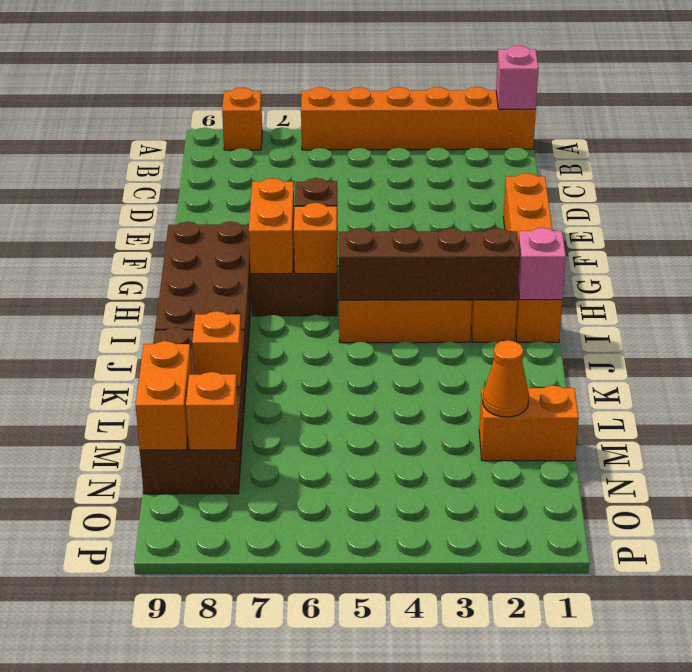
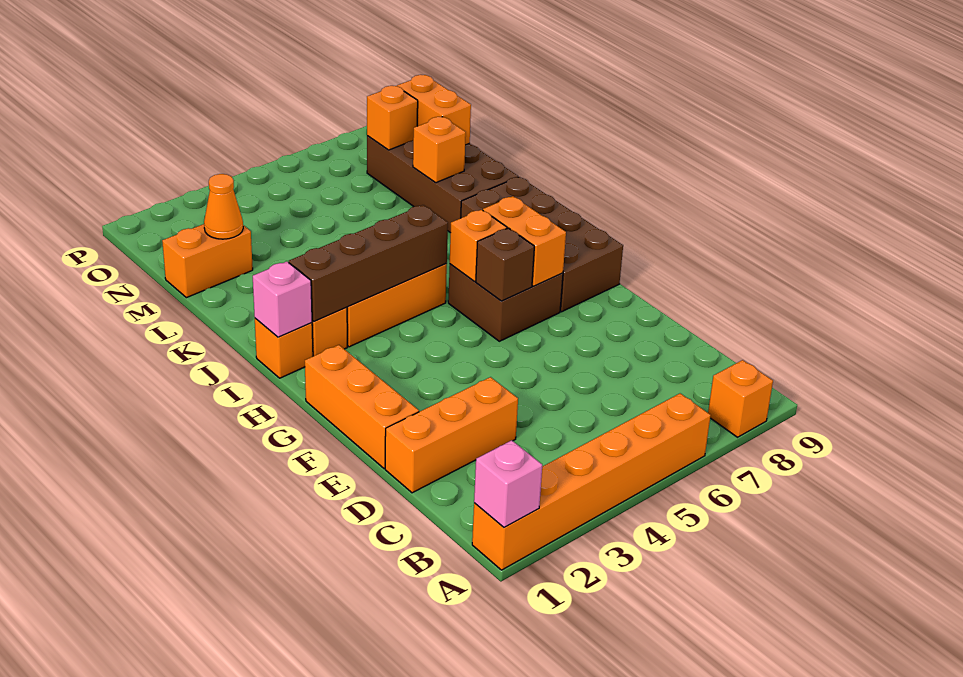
none -> orange brick D1:D3 level 1

